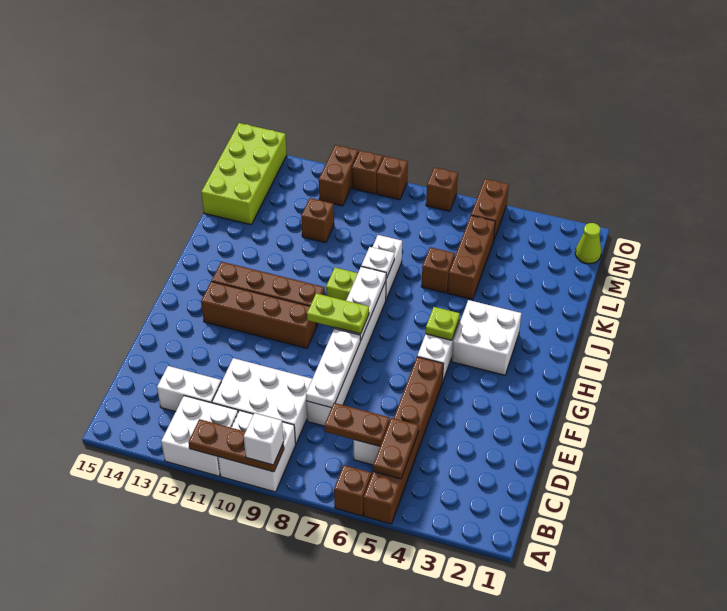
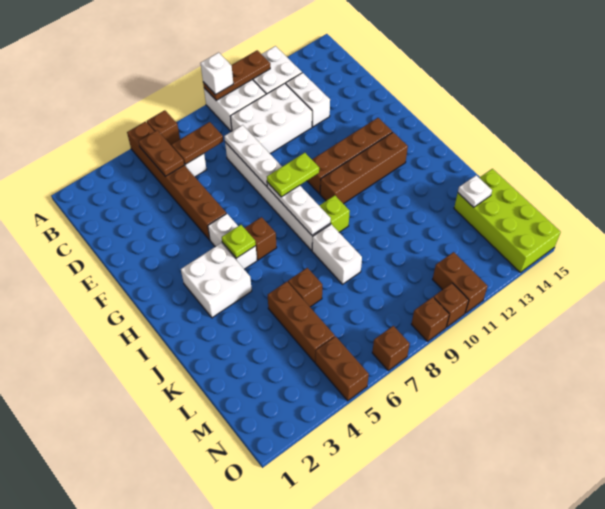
white brick C12:C13 level 1 -> white brick C12:D12 level 1
white plate J8 level 2 -> white plate L14 level 2
brown brick L11 level 1 -> brown brick H6 level 1
lime cone N1 level 1 -> none

